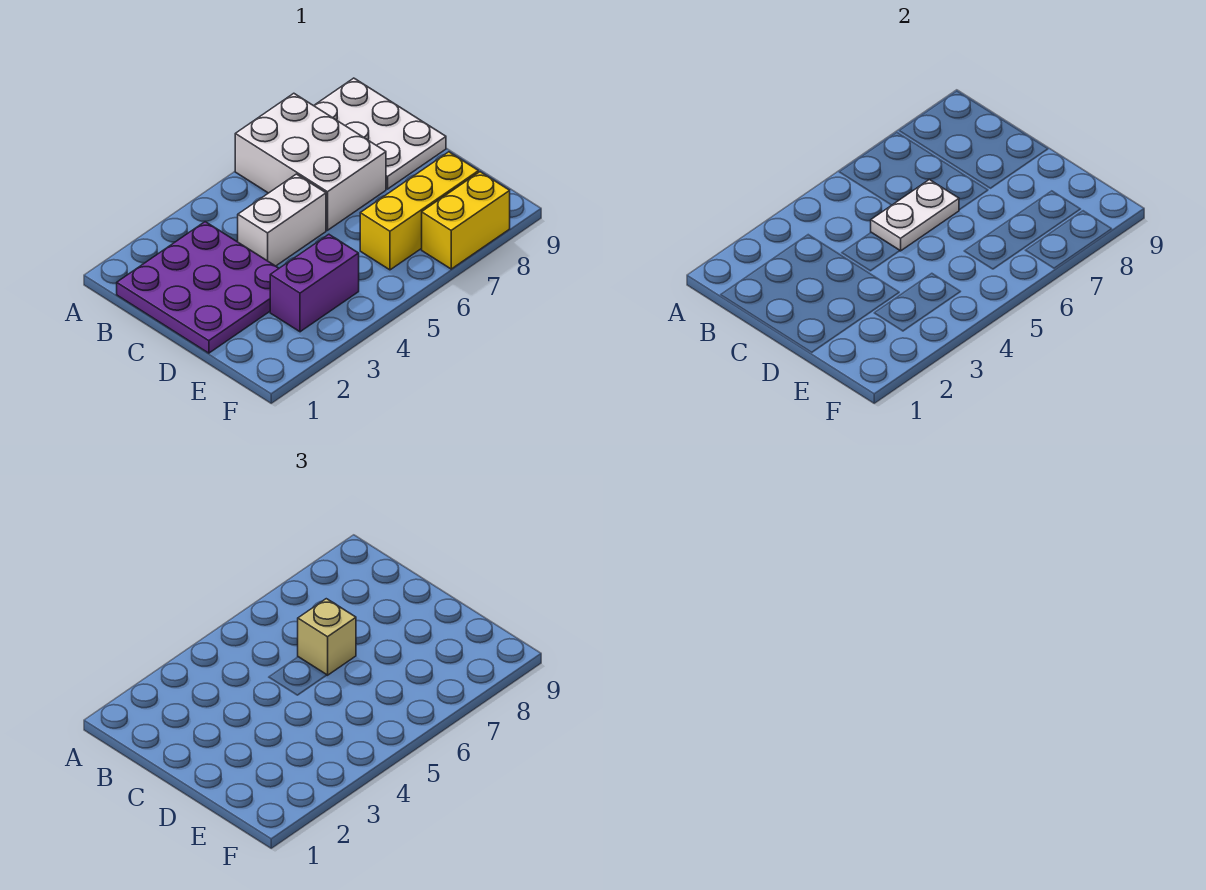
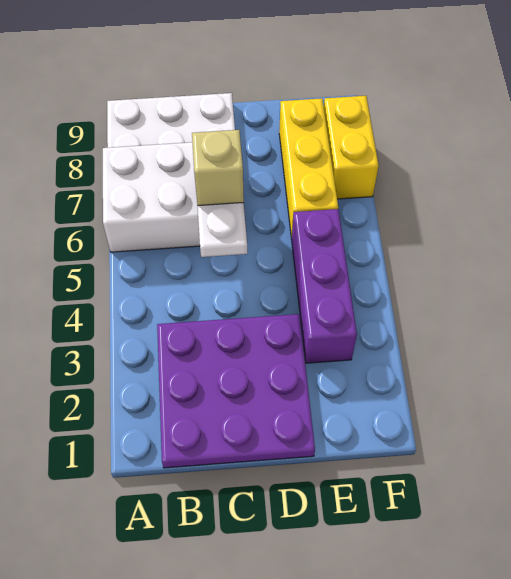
white brick C4:C5 level 1 -> none
purple brick E3:E4 level 1 -> purple brick E3:E5 level 1

